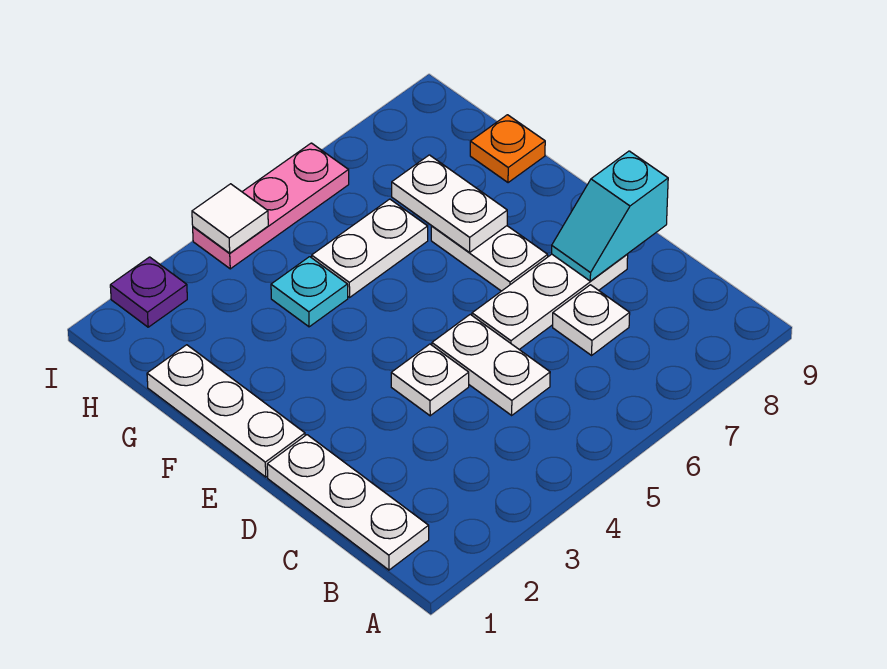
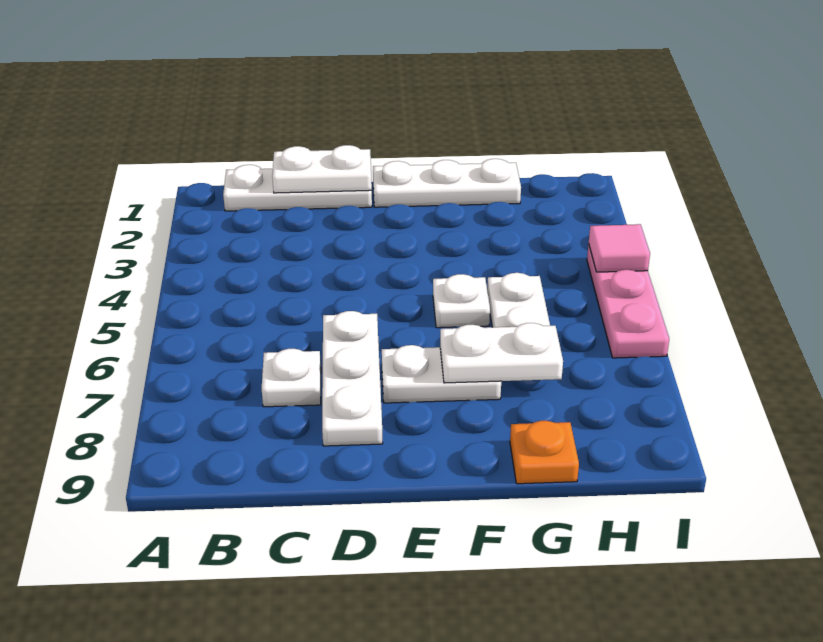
white plate C5:D5 level 1 -> white plate C1:D1 level 2
white plate D4 level 1 -> white plate F5 level 1
cyan slope D8:D9 level 2 top 9 -> none
cyan plate G4 level 1 -> none
purple plate I2 level 1 -> none
white tile I4 level 2 -> pink tile I4 level 2

